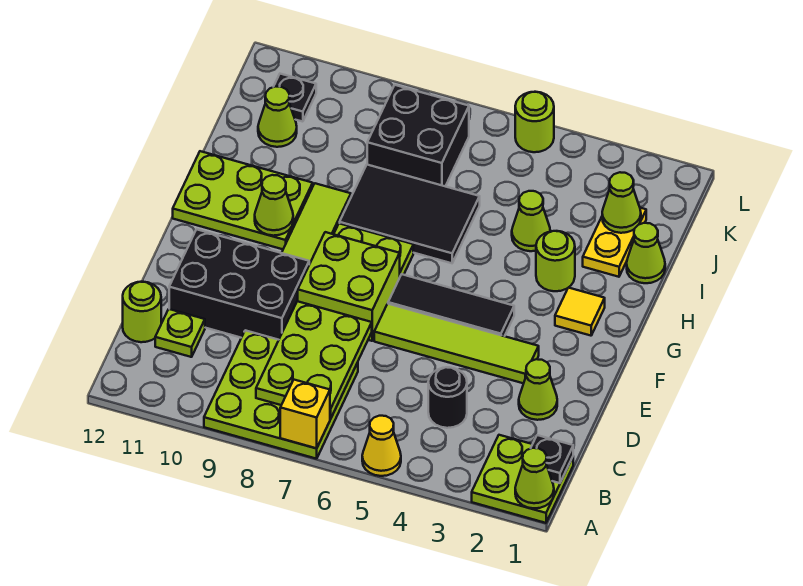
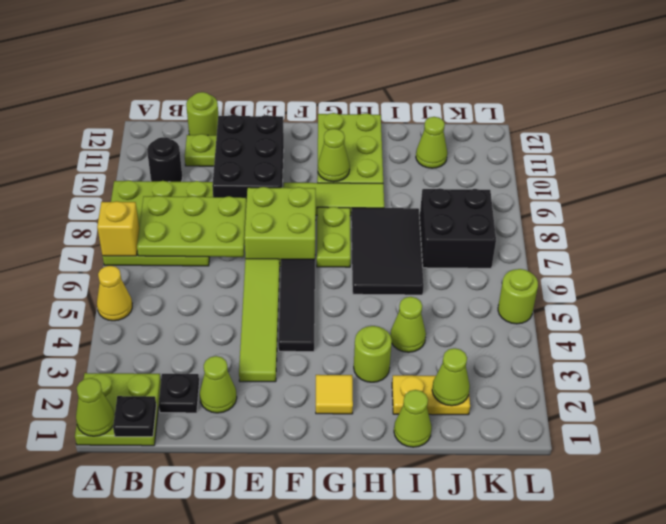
black round brick C4 level 1 -> black round brick B10 level 1
black plate K11 level 1 -> black plate C2 level 1

